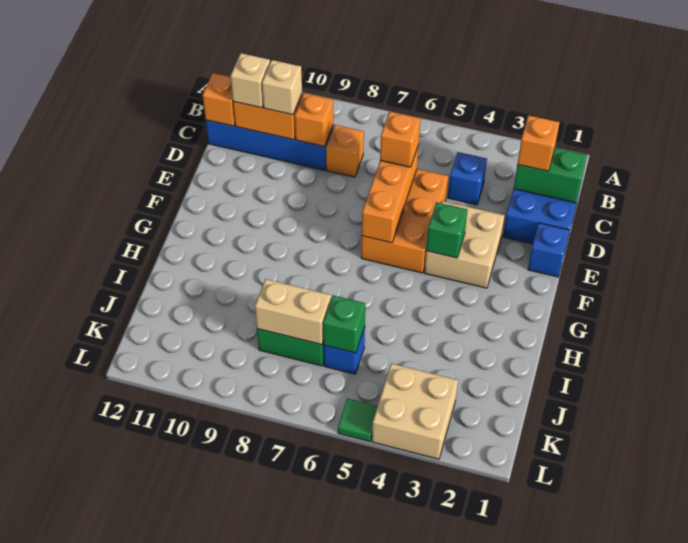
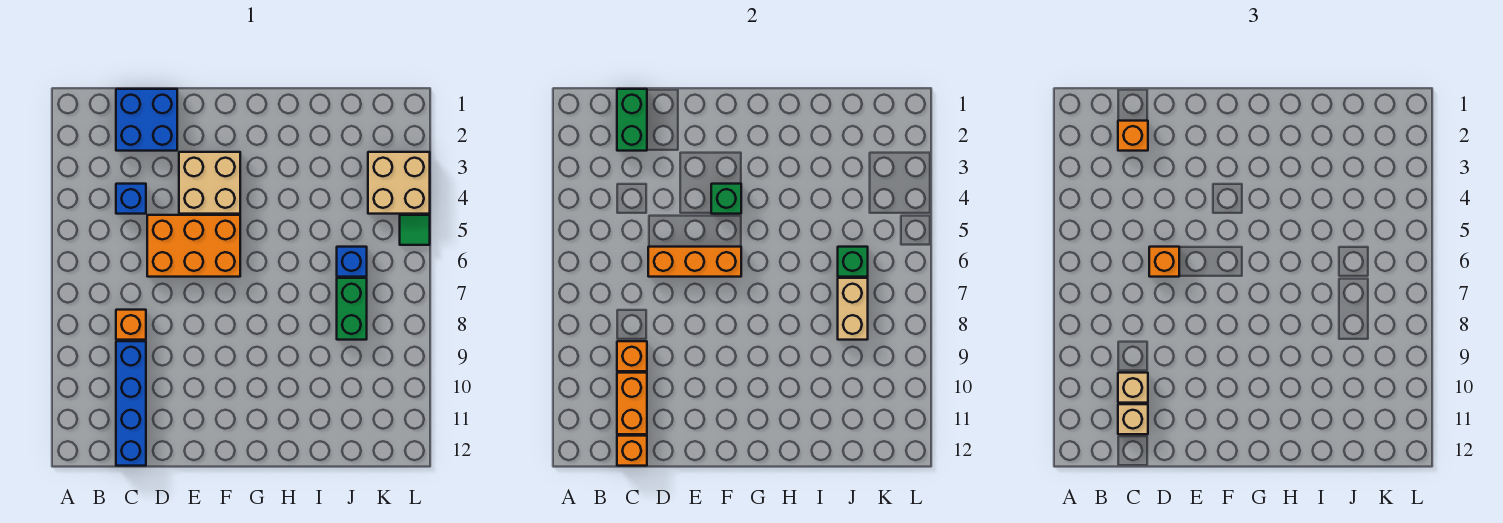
blue brick E1 level 1 -> none

